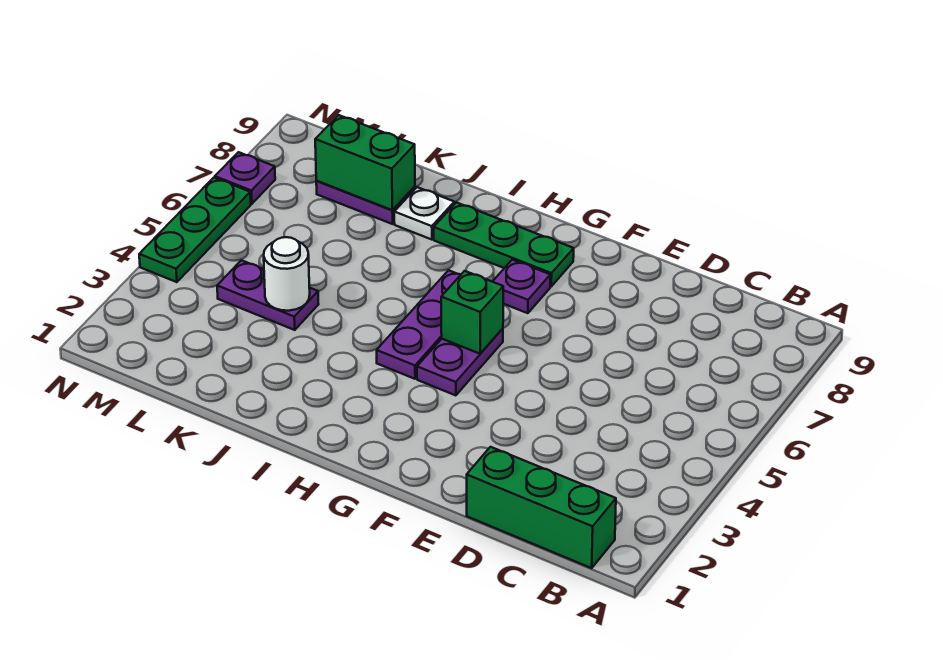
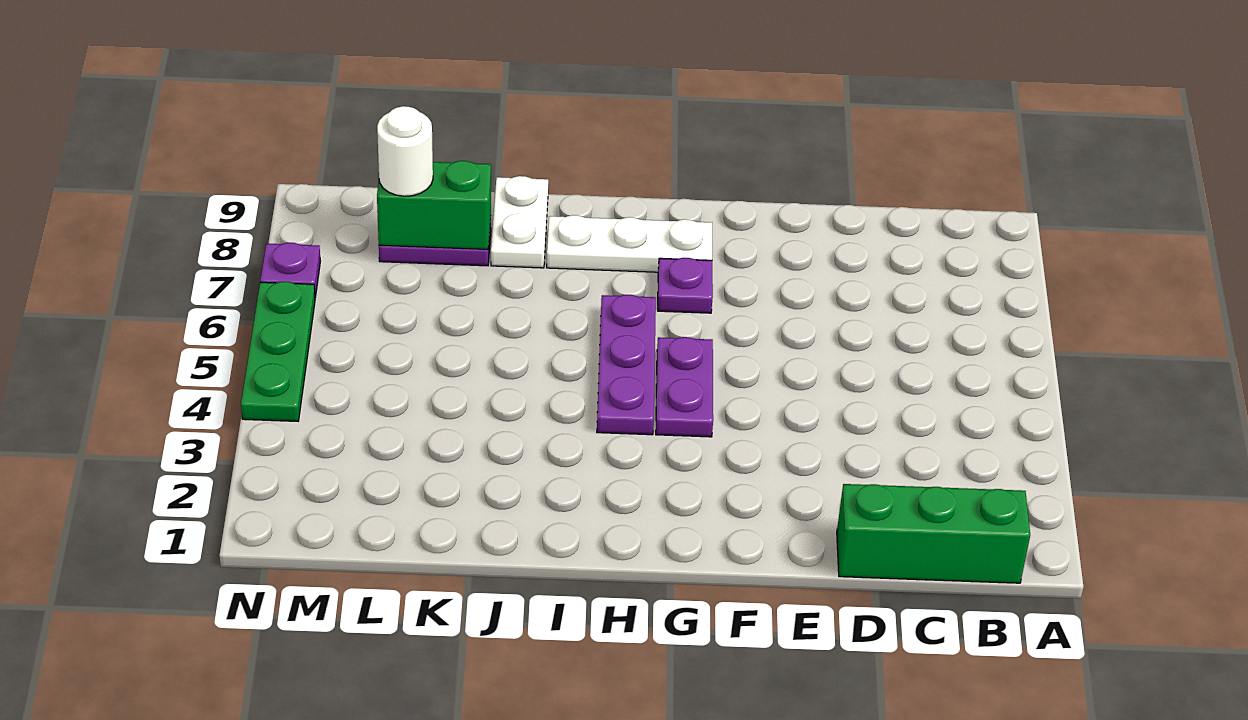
green brick G5 level 2 -> none
green plate G8:I8 level 1 -> white plate G8:I8 level 1
white plate J8 level 1 -> white plate J8:J9 level 1
purple plate K4:L4 level 1 -> none
white round brick K4 level 2 -> white round brick L8 level 3

